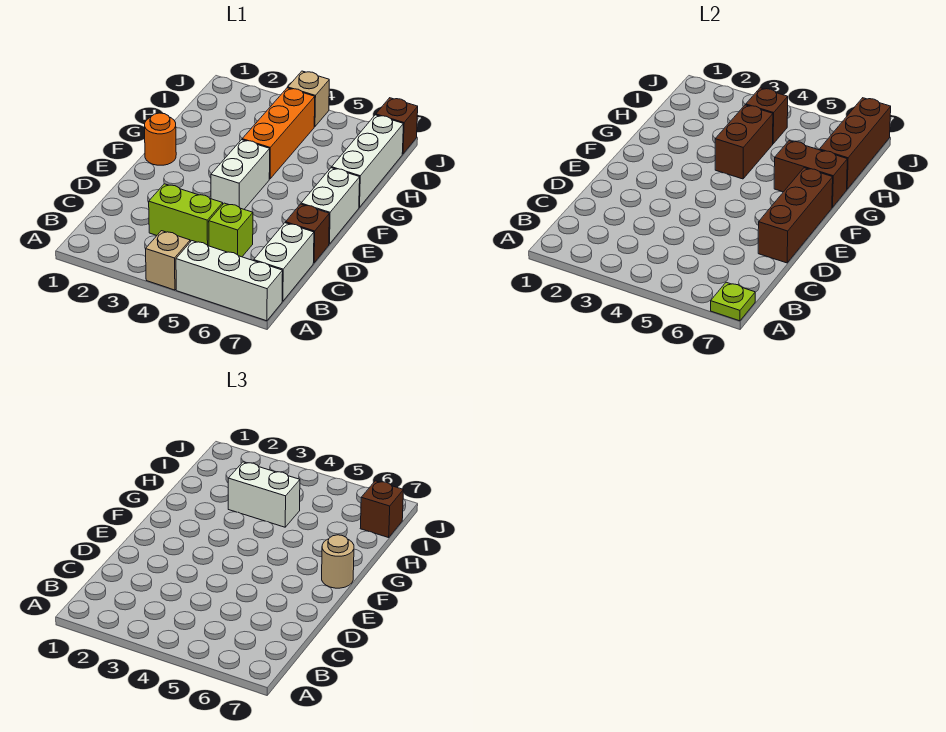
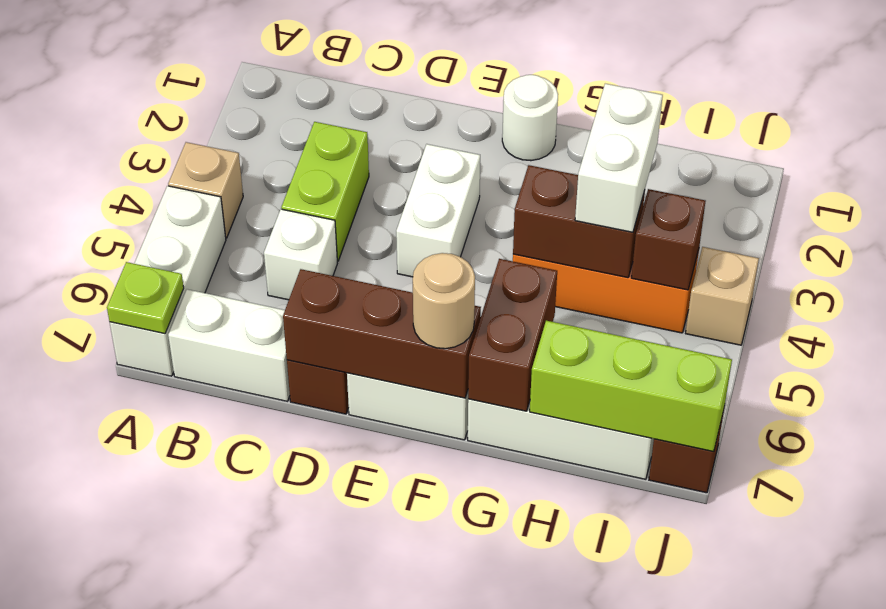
lime brick C5 level 1 -> white brick C5 level 1
white brick E4:F4 level 1 -> white brick E3:E4 level 1
orange round brick F1 level 1 -> white round brick F1 level 1
brown brick H7:J7 level 2 -> lime brick H7:J7 level 2
brown brick I7 level 3 -> none

